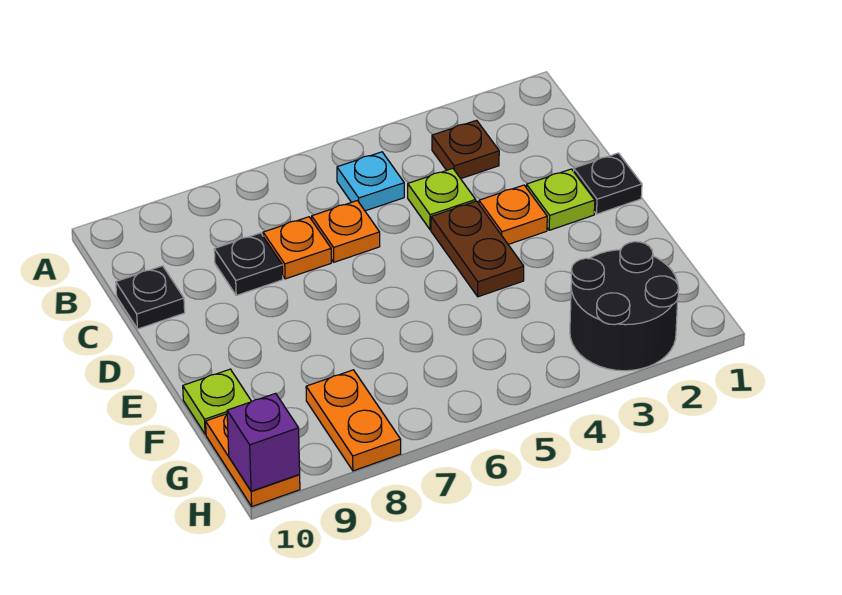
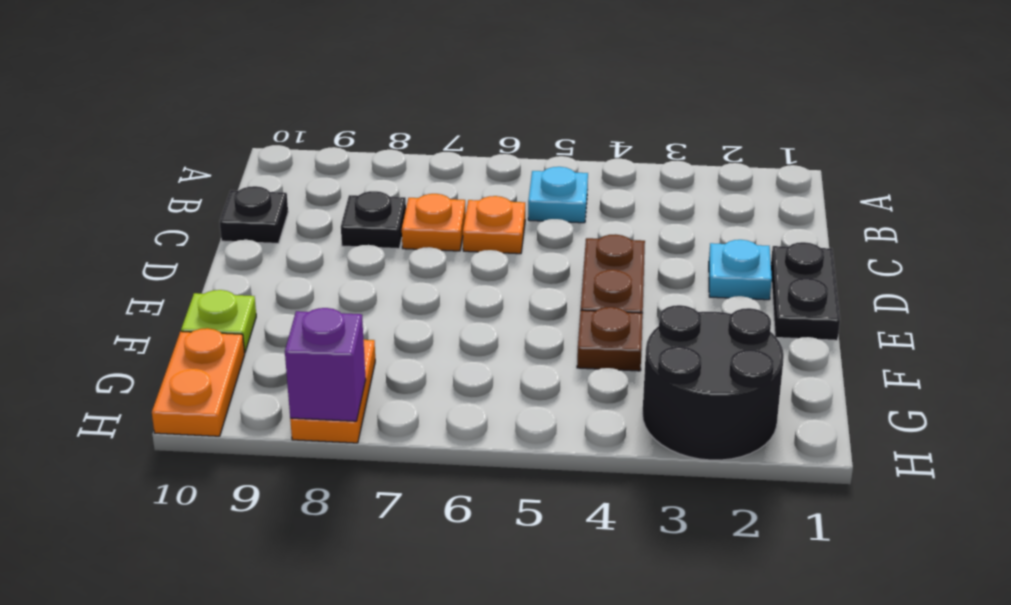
brown plate B3 level 1 -> brown plate F4 level 1
lime plate C4 level 1 -> none
black plate D1 level 1 -> black plate D1:E1 level 1
lime plate D2 level 1 -> cyan plate D2 level 1
orange plate D3 level 1 -> none
purple brick H10 level 2 -> purple brick H8 level 2

